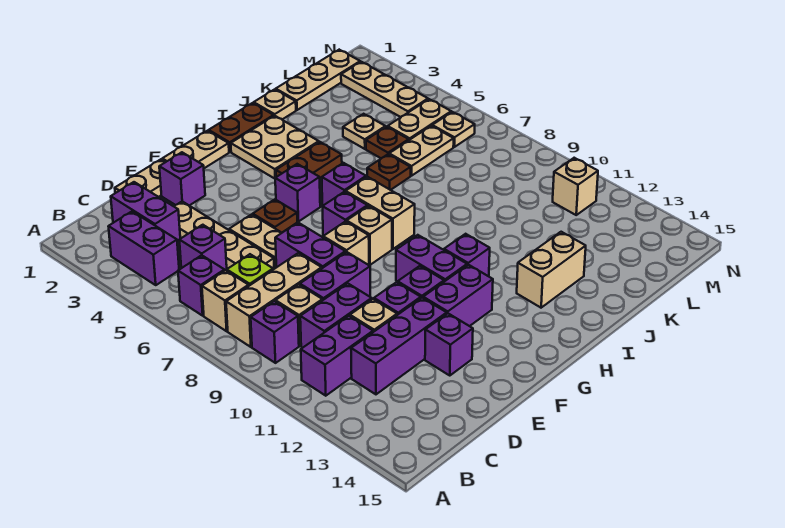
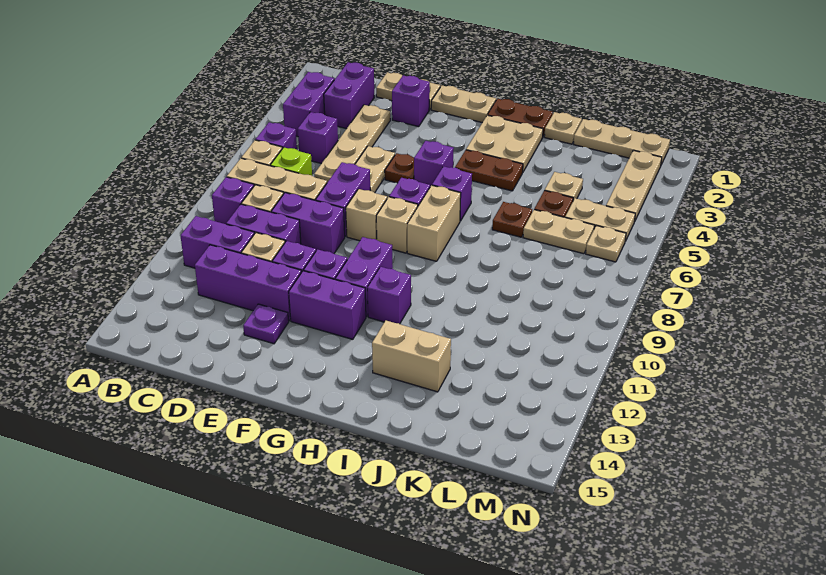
purple brick E13 level 1 -> purple plate E13 level 1
tan brick M11 level 1 -> none

